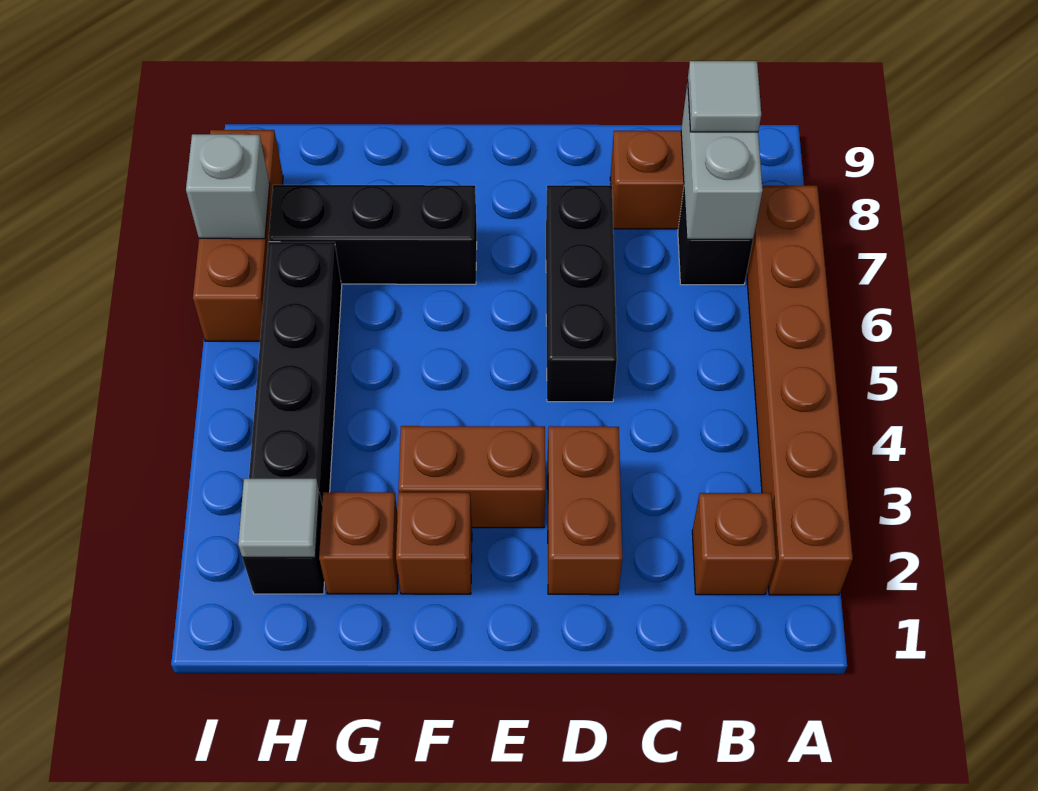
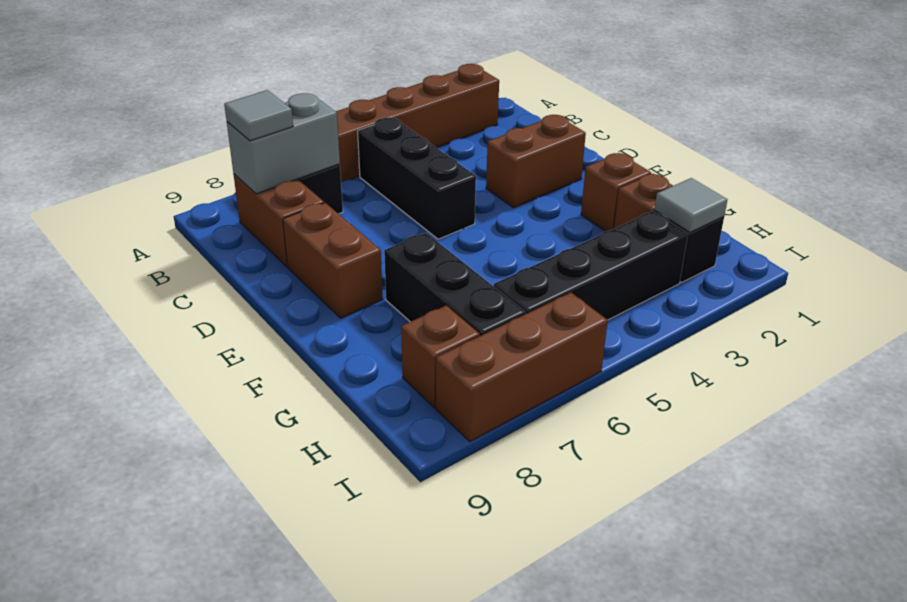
brown brick B2 level 1 -> brown brick H8 level 1
black brick D5:D7 level 1 -> black brick B5:D5 level 1
brown brick E3:F3 level 1 -> brown brick D8:E8 level 1
grey brick I7 level 2 -> none

